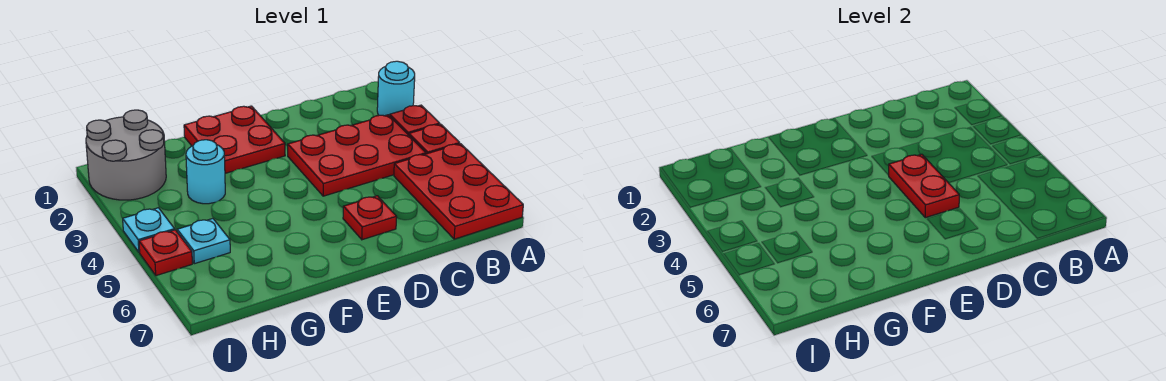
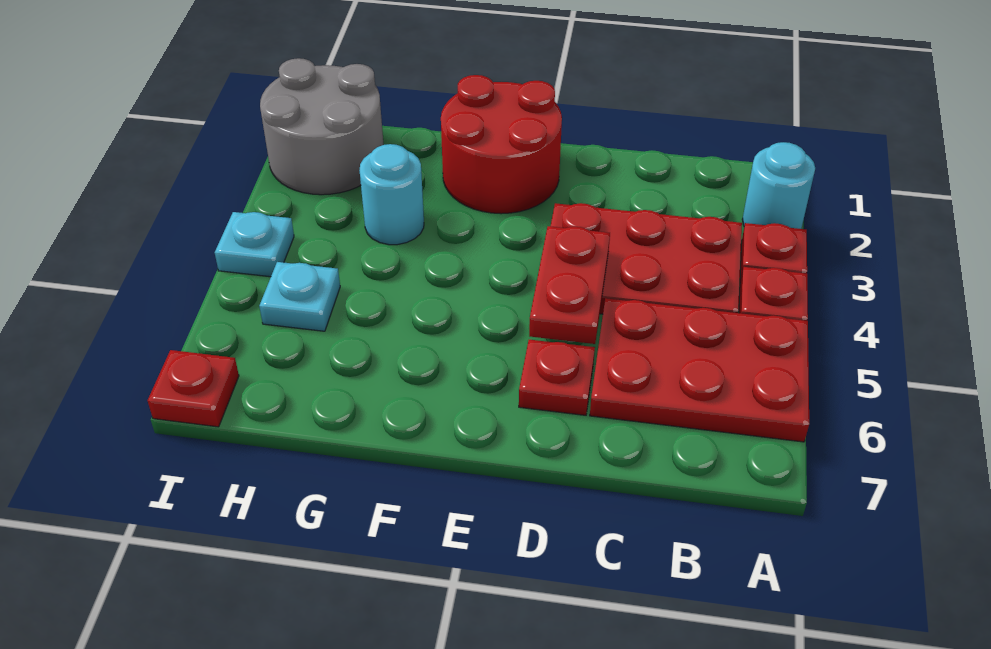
red plate A5:B7 level 1 -> red plate A5:C6 level 1
red plate E1:F2 level 1 -> red round brick E1:F2 level 1
red plate I5 level 1 -> red plate I7 level 1

